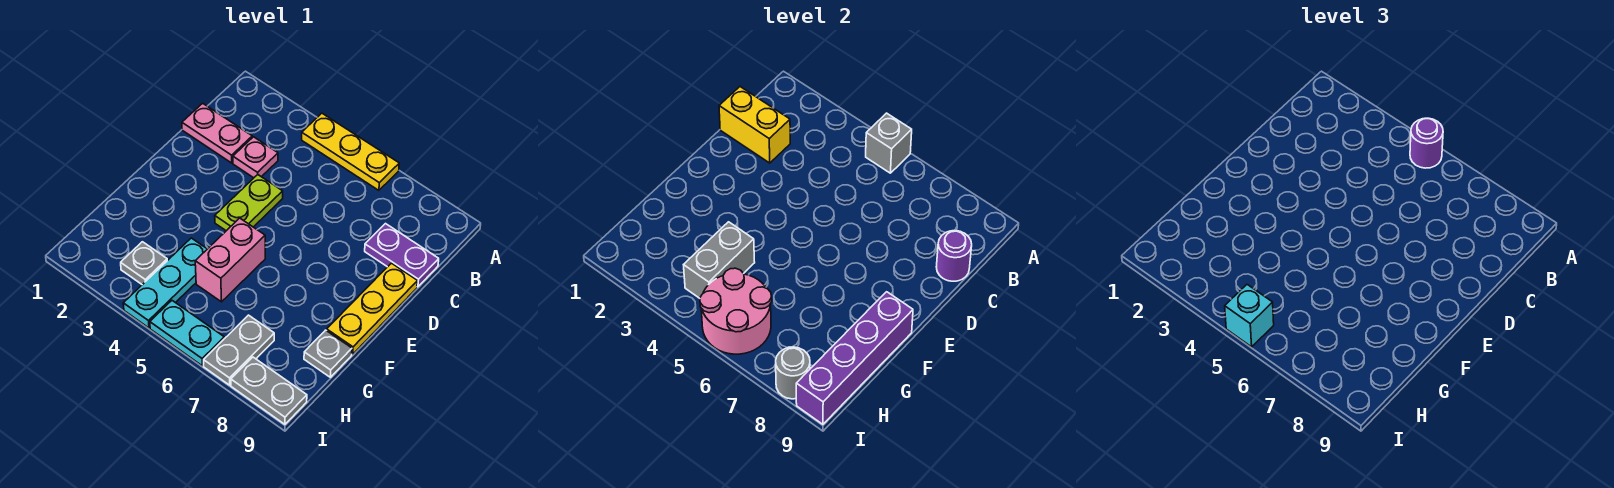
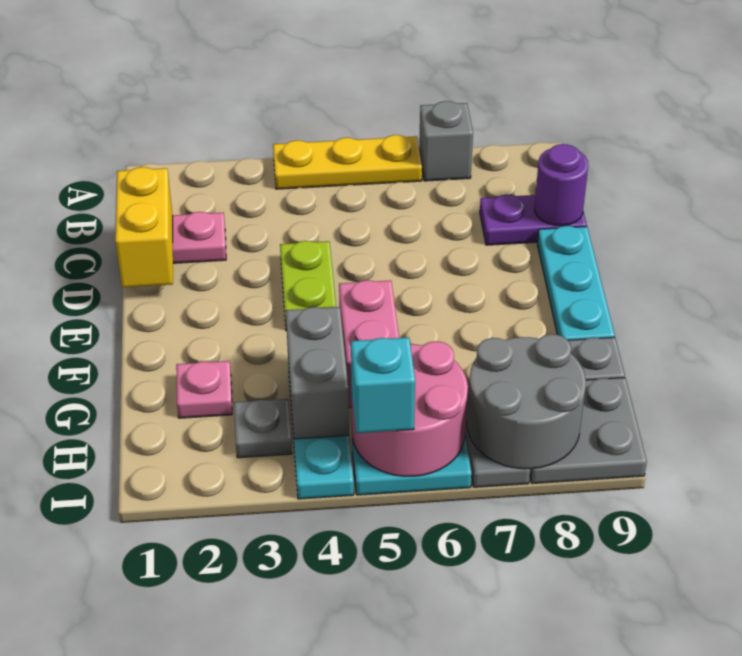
grey brick A5 level 2 -> grey brick A7 level 1
purple round brick A5 level 3 -> none
yellow brick C1:C2 level 2 -> yellow brick C1:D1 level 2
pink plate C3 level 1 -> pink plate G2 level 1
yellow plate D9:F9 level 1 -> cyan plate D9:F9 level 1
purple brick F9:I9 level 2 -> none
grey plate I8:I9 level 1 -> grey plate H8:I9 level 1
grey round brick I8 level 2 -> grey round brick H7:I8 level 2

